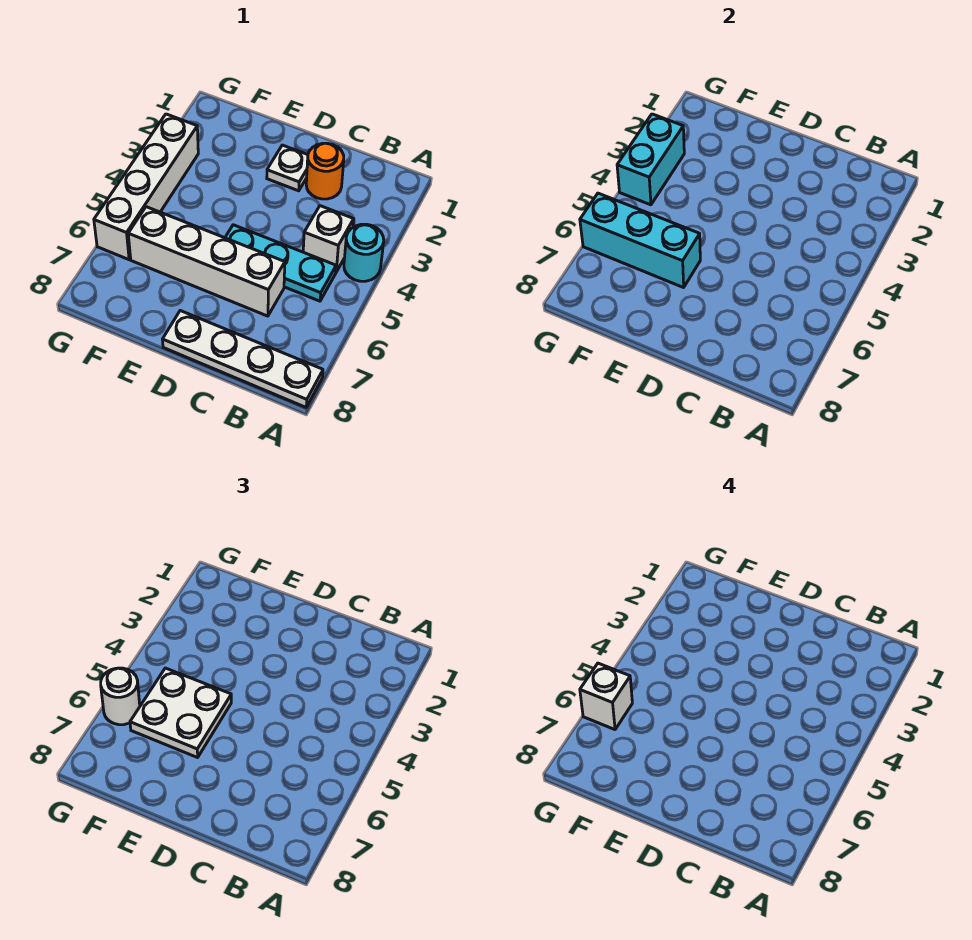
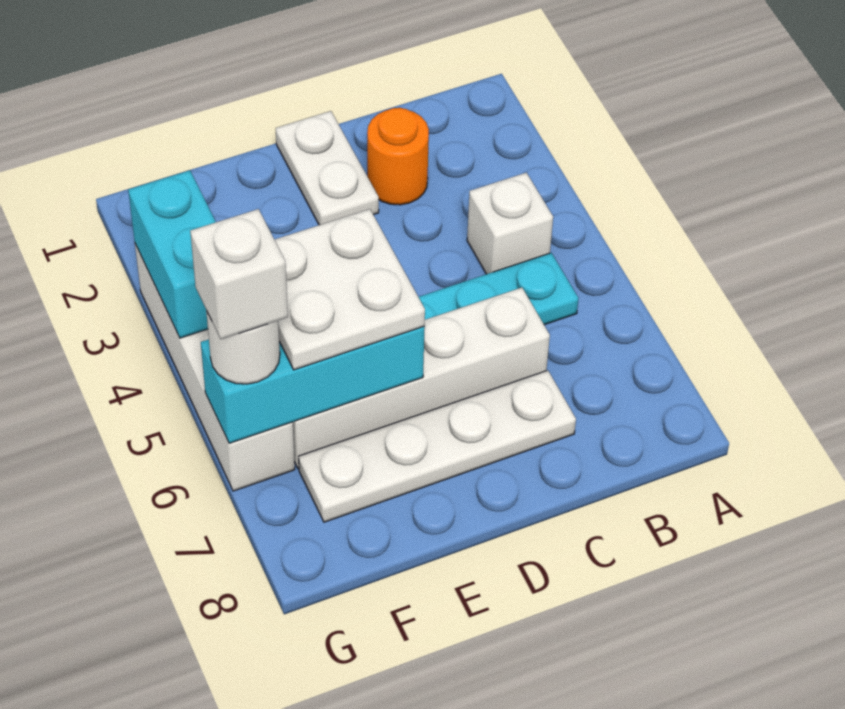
cyan round brick A4 level 1 -> none
white plate A8:D8 level 1 -> white plate C7:F7 level 1
white plate D2 level 1 -> white plate D1:D2 level 1

